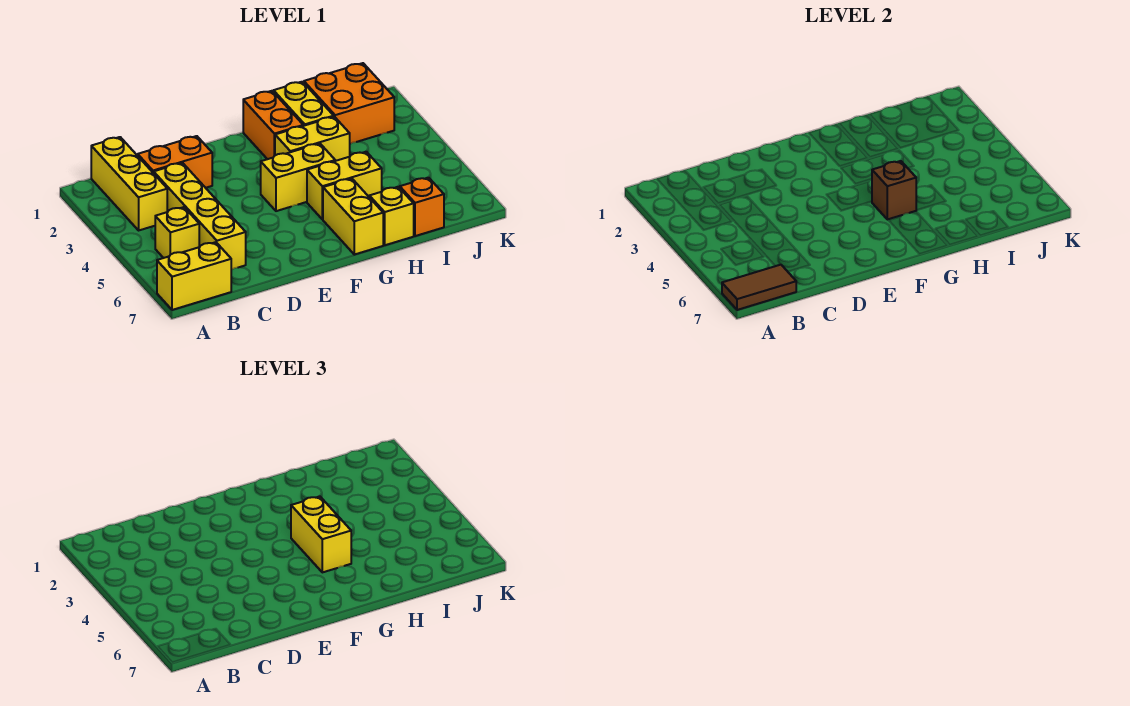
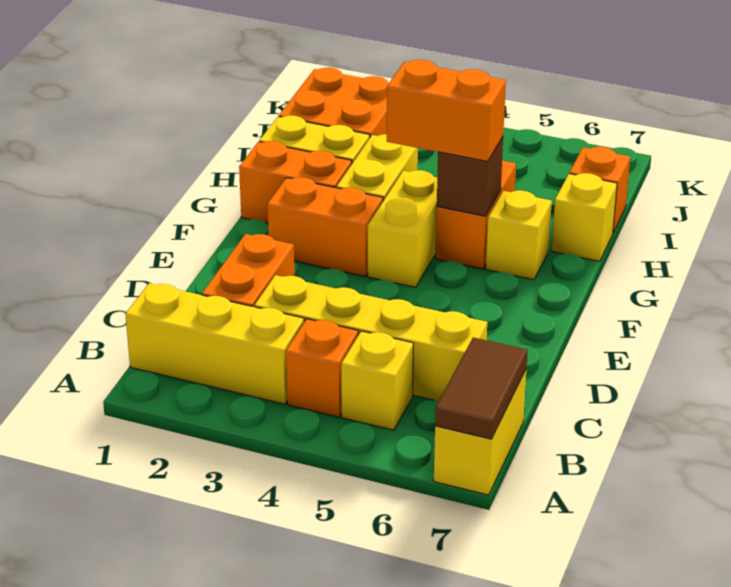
none -> orange brick B4 level 1
none -> orange brick F2:F3 level 1
yellow brick G4:G5 level 3 -> orange brick G4:G5 level 3
yellow brick G5:H5 level 1 -> orange brick G5:H5 level 1
yellow brick G6:G7 level 1 -> yellow brick G6 level 1

